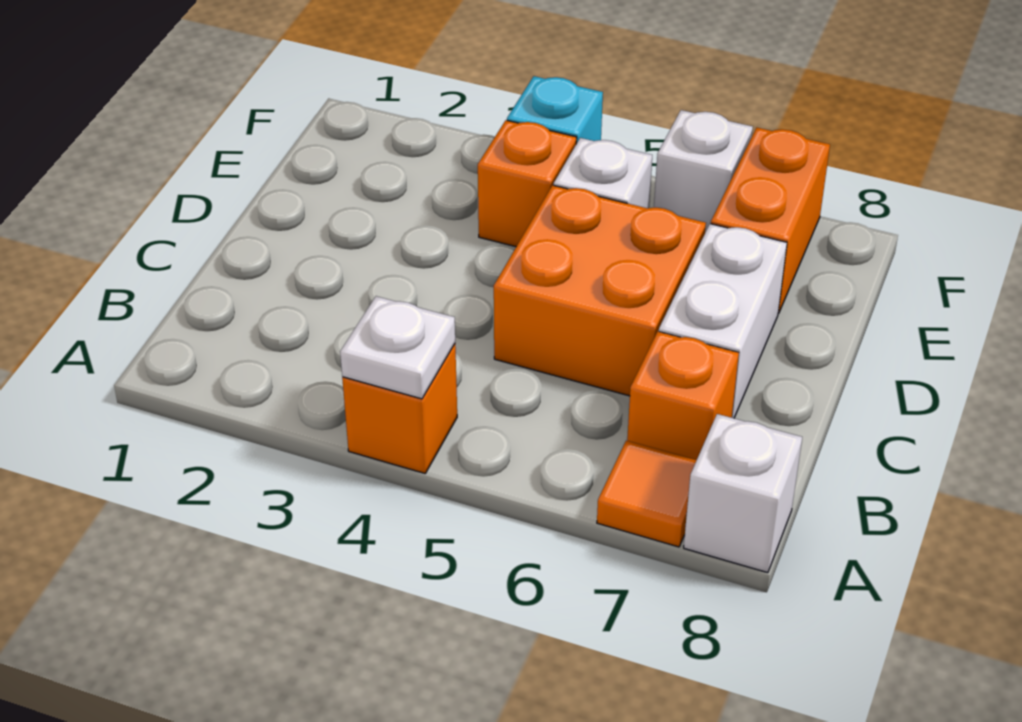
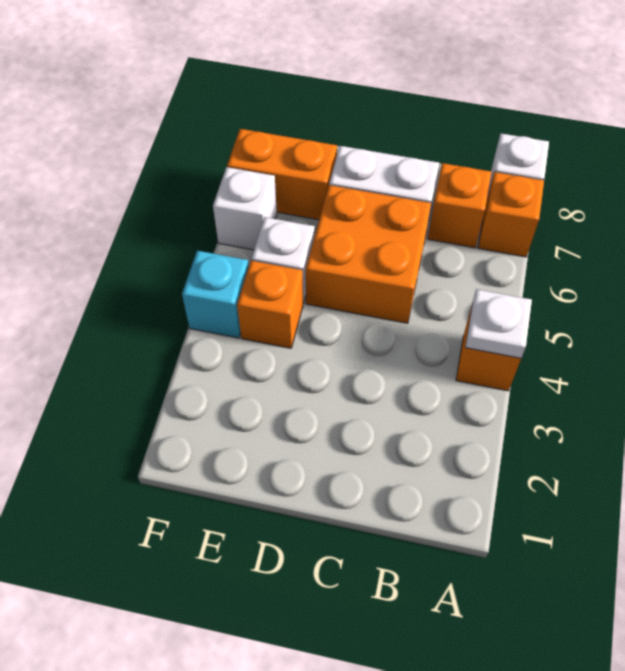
orange tile A7 level 1 -> orange brick A7 level 1

